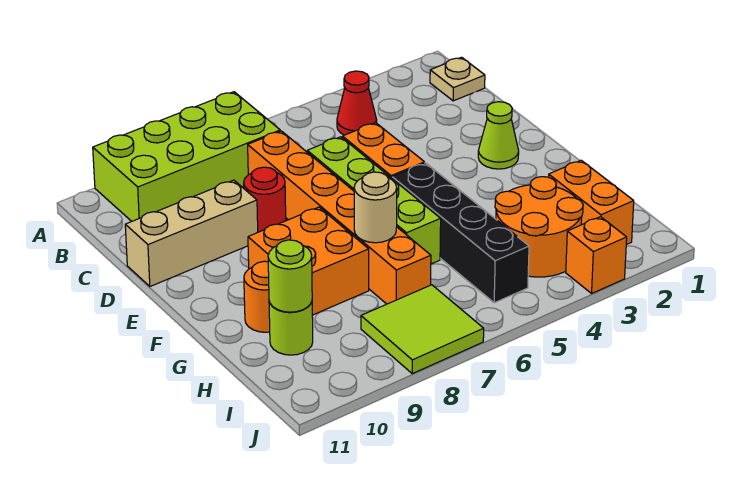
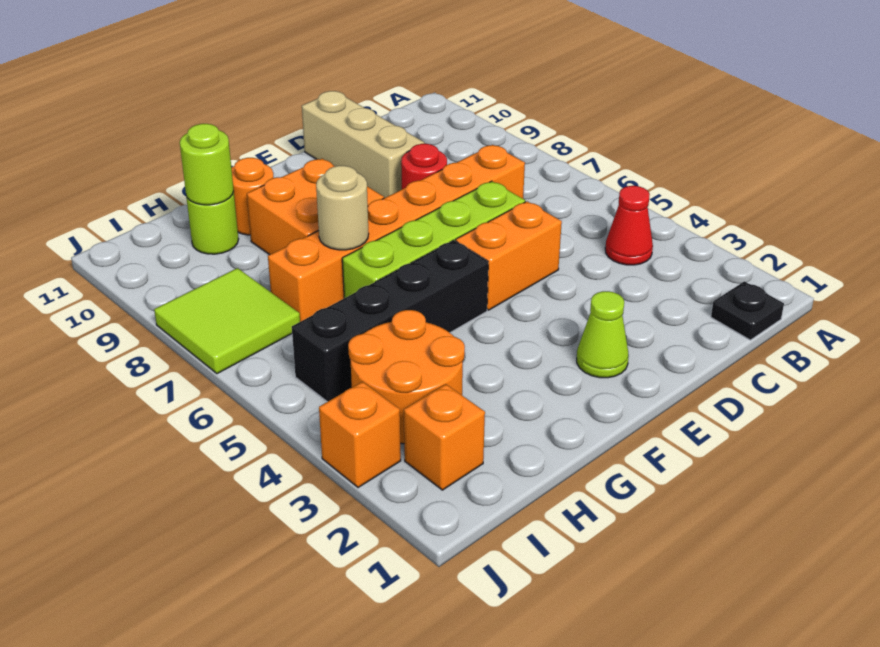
lime brick A7:B10 level 1 -> none
tan plate B1 level 1 -> black plate B1 level 1
orange brick H2:I2 level 1 -> orange brick I2 level 1

